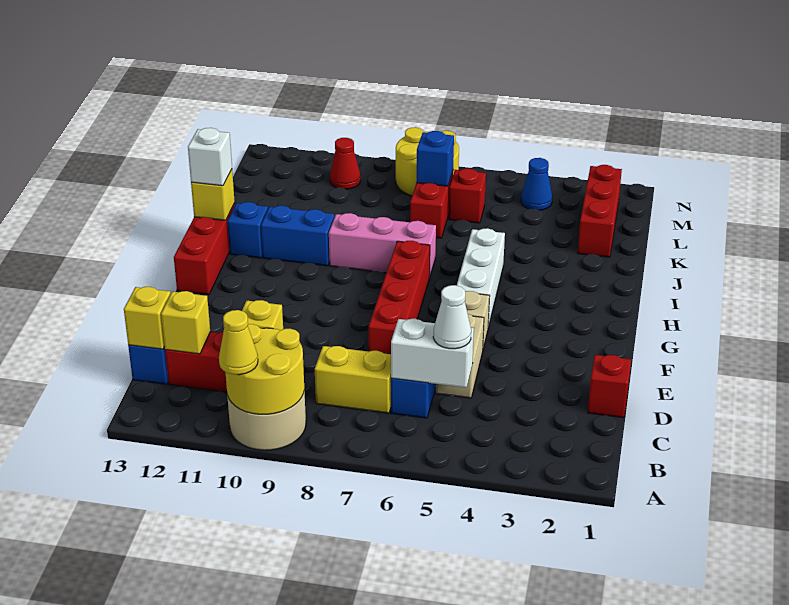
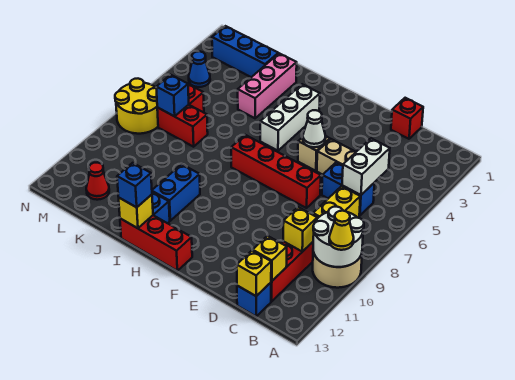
yellow round brick A9:B10 level 2 -> white round brick A9:B10 level 2
white cone C5 level 3 -> white cone F5 level 2
white brick G5:I5 level 1 -> white brick H3:H5 level 1
pink brick I7:I9 level 1 -> pink brick J2:J4 level 1
white brick I13 level 3 -> blue brick I13 level 3
red brick K2:M2 level 1 -> blue brick K2:M2 level 1
red cone M10 level 1 -> red cone L12 level 1

